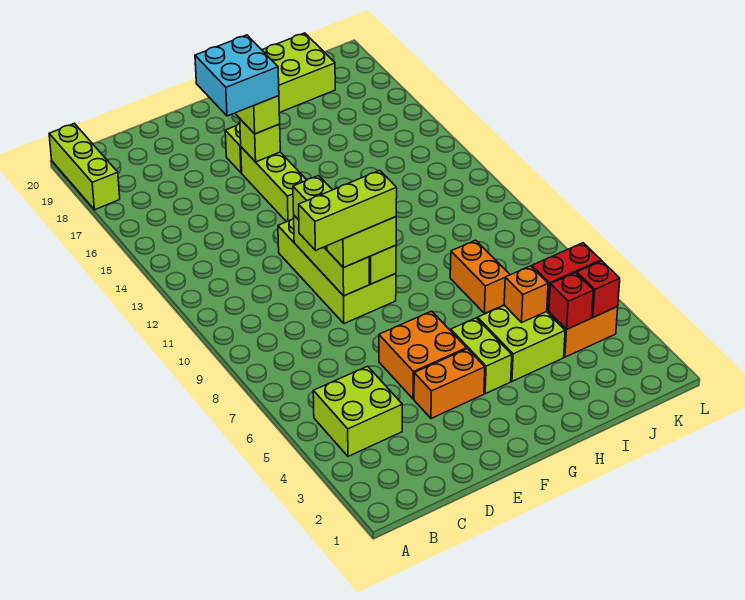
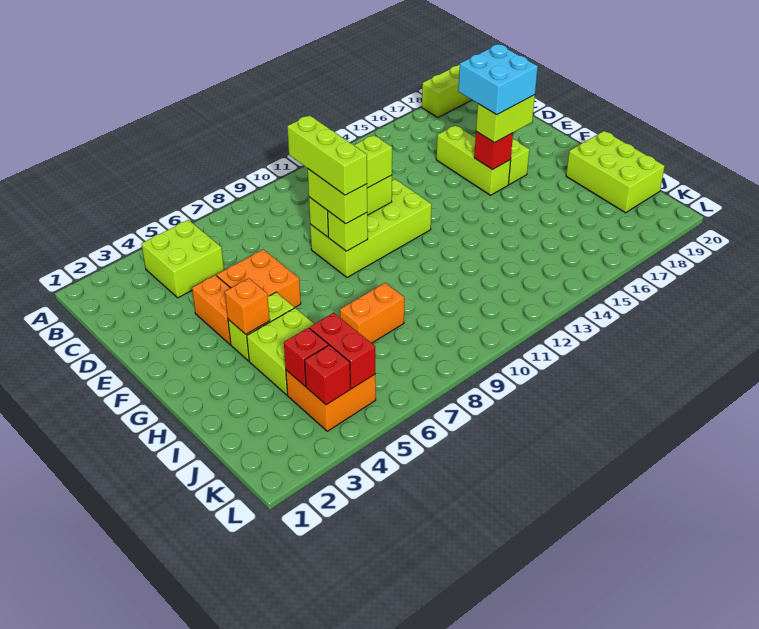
lime brick F14:F16 level 1 -> lime brick D16:F16 level 1
lime brick F16 level 2 -> red brick F16 level 2
orange brick I5 level 2 -> orange brick G4 level 2

